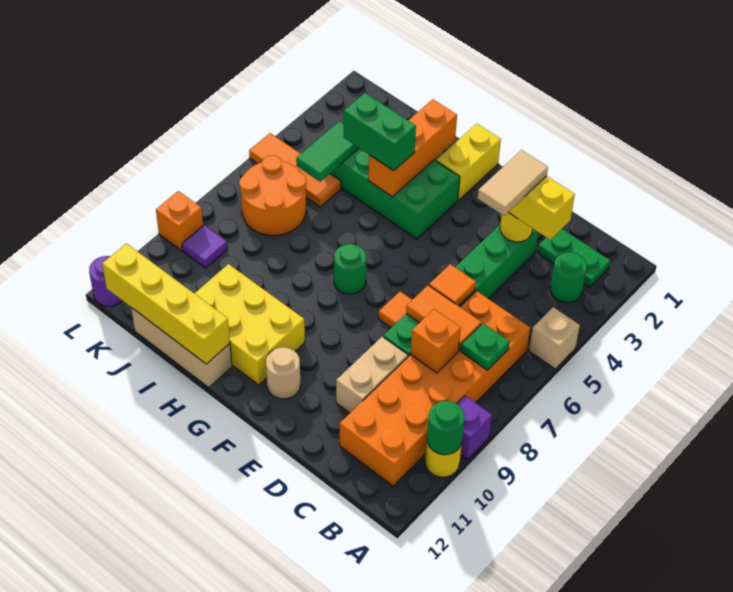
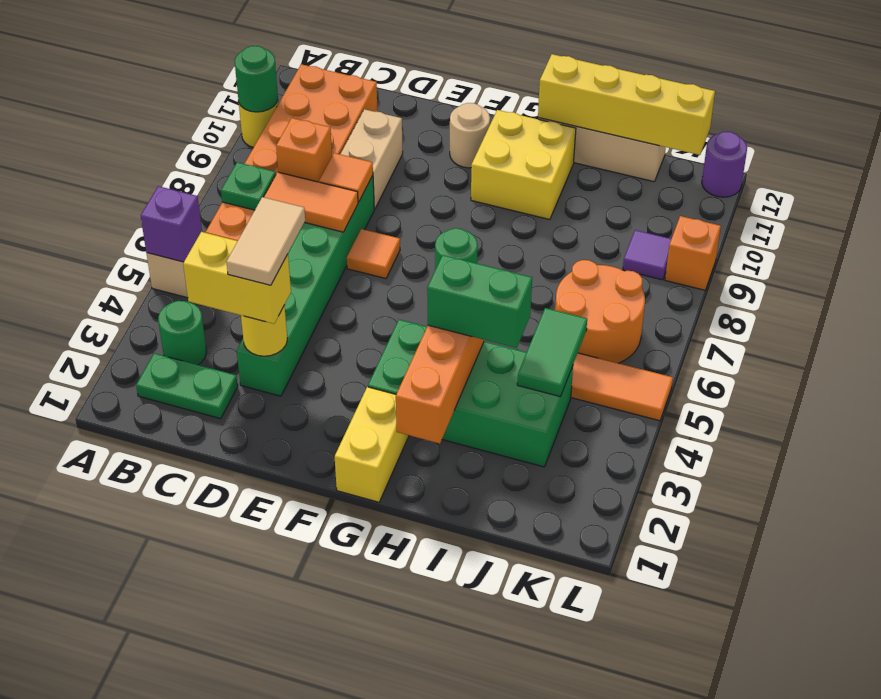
purple brick A9 level 1 -> purple brick A5 level 2
orange tile D6 level 2 -> orange tile D8 level 2
yellow brick G10:I11 level 1 -> yellow brick G10:H11 level 1

